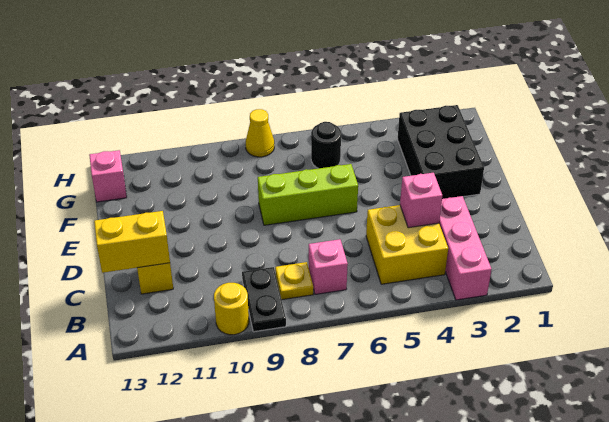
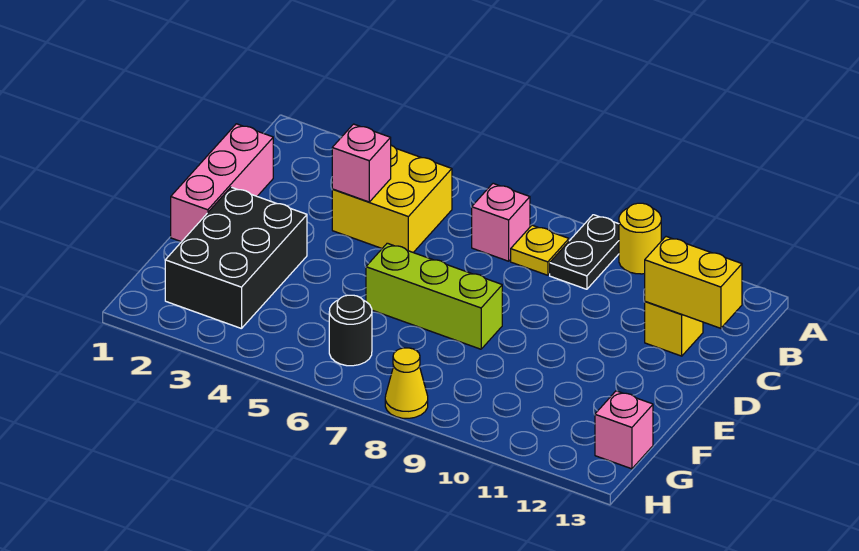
pink brick A3:C3 level 1 -> pink brick C1:E1 level 1

